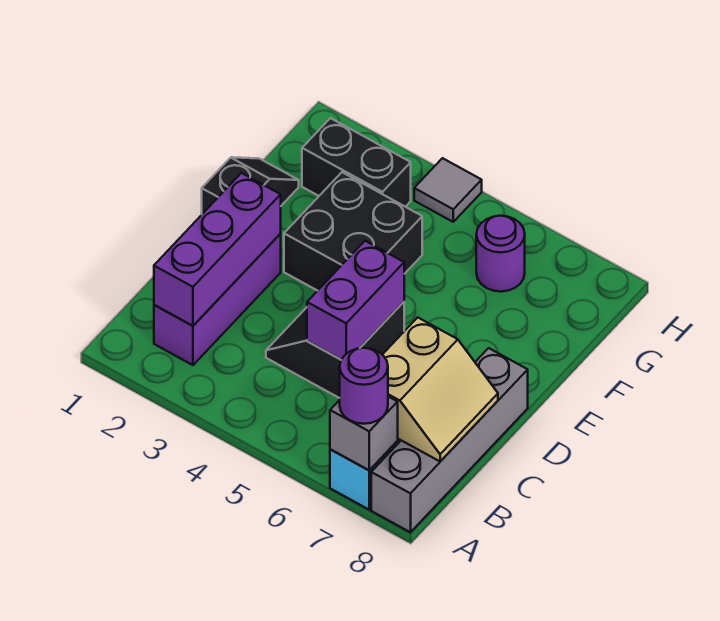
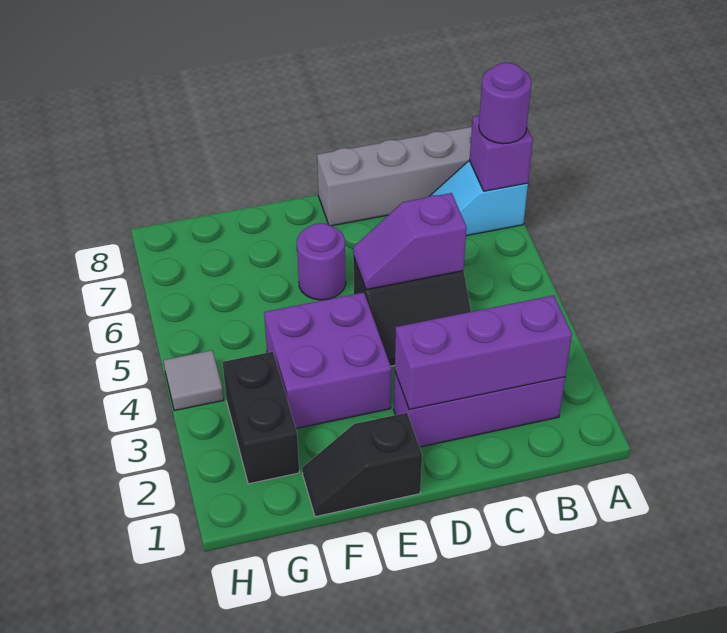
grey brick A7 level 2 -> purple brick A7 level 2
tan slope B7:C8 level 2 top 7 -> none
purple brick C5:D5 level 2 -> purple slope C5:D5 level 2 top C
black brick E3:F4 level 1 -> purple brick E3:F4 level 1
purple round brick G6 level 1 -> purple round brick E6 level 1

